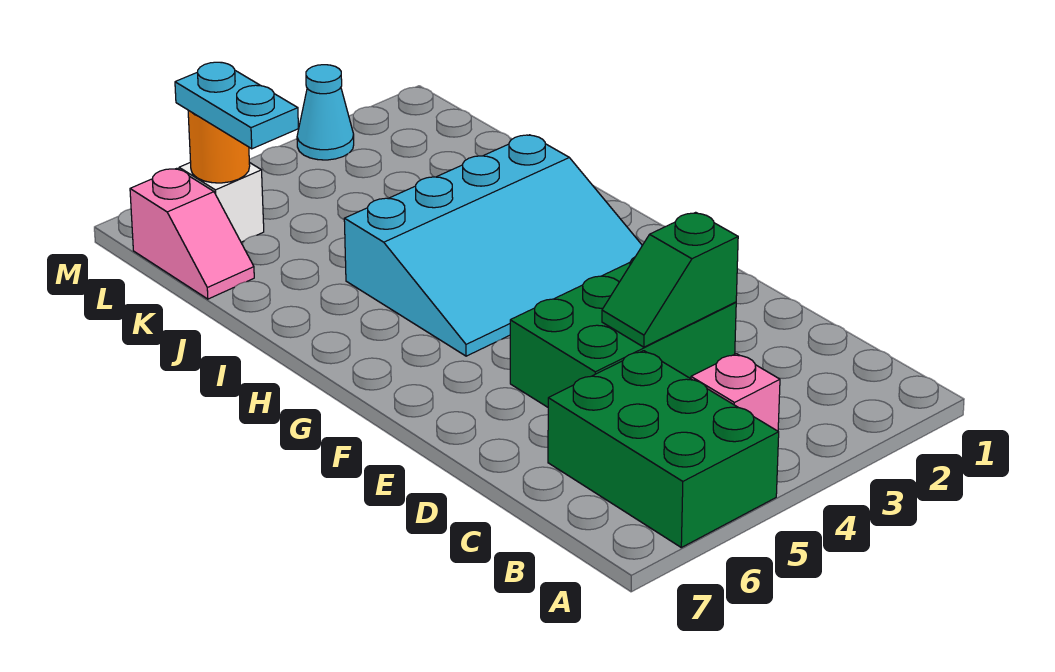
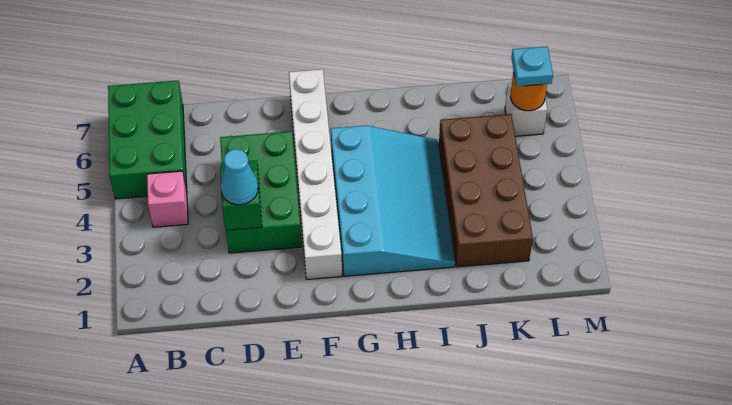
green brick A5:C6 level 1 -> green brick A5:B7 level 1
none -> white brick F2:F7 level 1
cyan slope G2:I5 level 1 top I -> cyan slope G2:I5 level 1 top G
none -> brown brick J2:K5 level 1
cyan plate K6:L6 level 3 -> cyan plate L6 level 3
pink slope K7:L7 level 1 top L -> none
cyan cone M3 level 1 -> cyan cone D3 level 3

